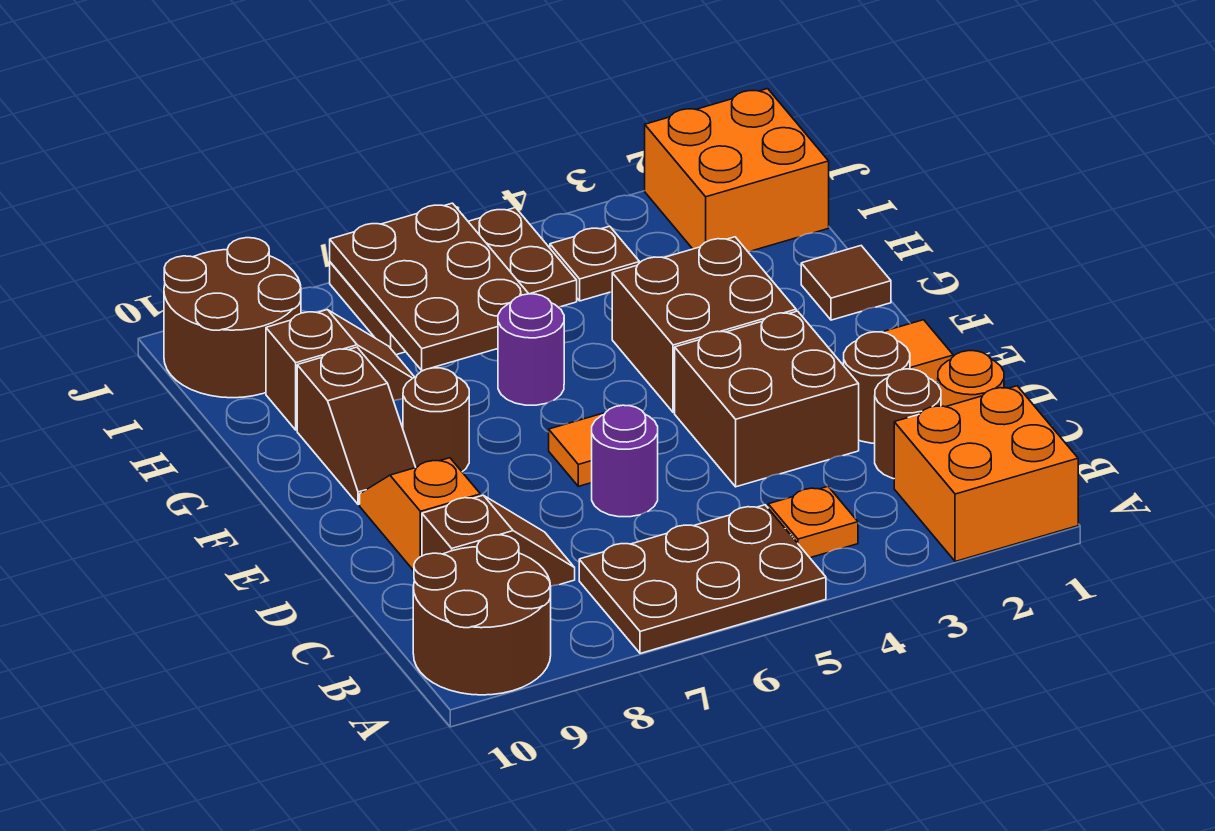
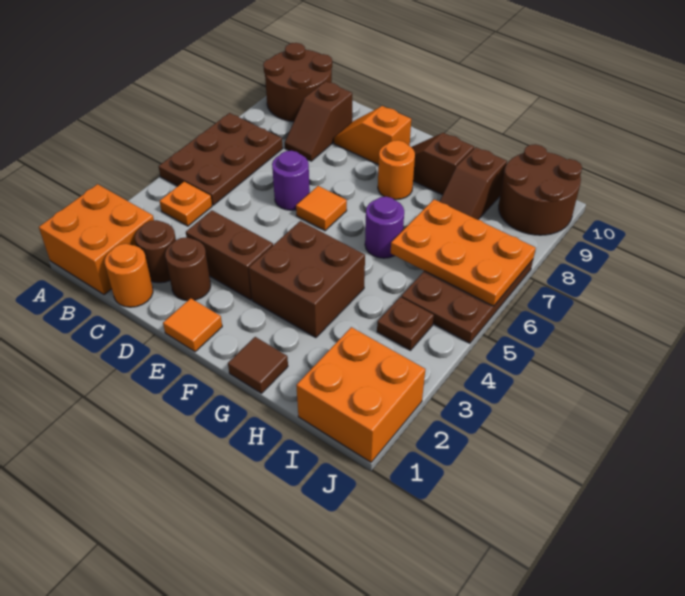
brown brick D3:E4 level 1 -> brown brick D3:E3 level 1
orange slope D9:E9 level 1 top D -> orange slope D9:E9 level 1 top E
brown round brick F8 level 1 -> orange round brick F8 level 1
brown plate H6:J7 level 2 -> orange plate H6:J7 level 2

